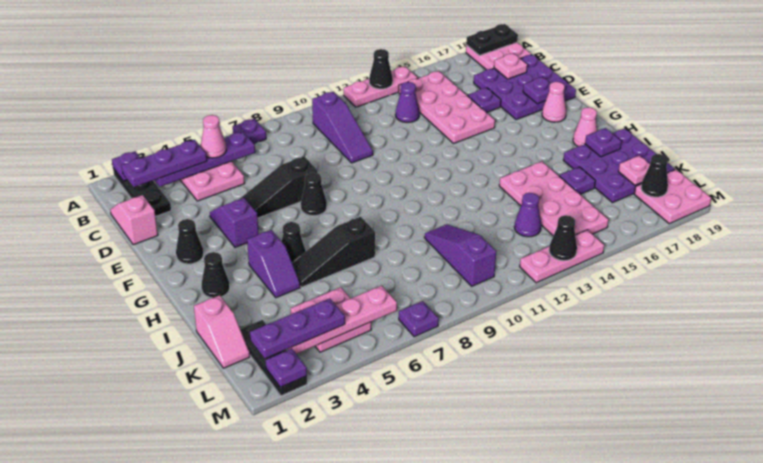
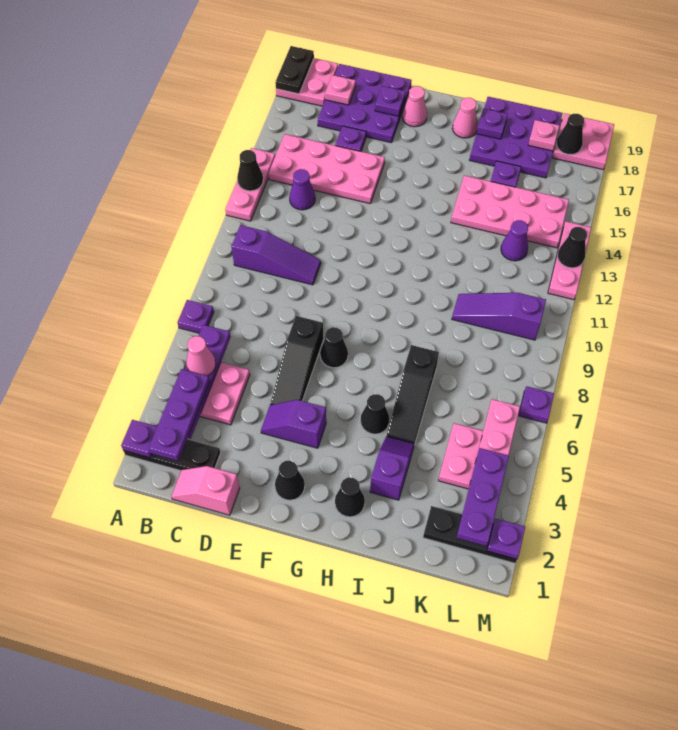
purple slope H4:I4 level 1 top H -> purple slope I3:I4 level 1 top 3
pink slope J1:K1 level 1 top J -> none

